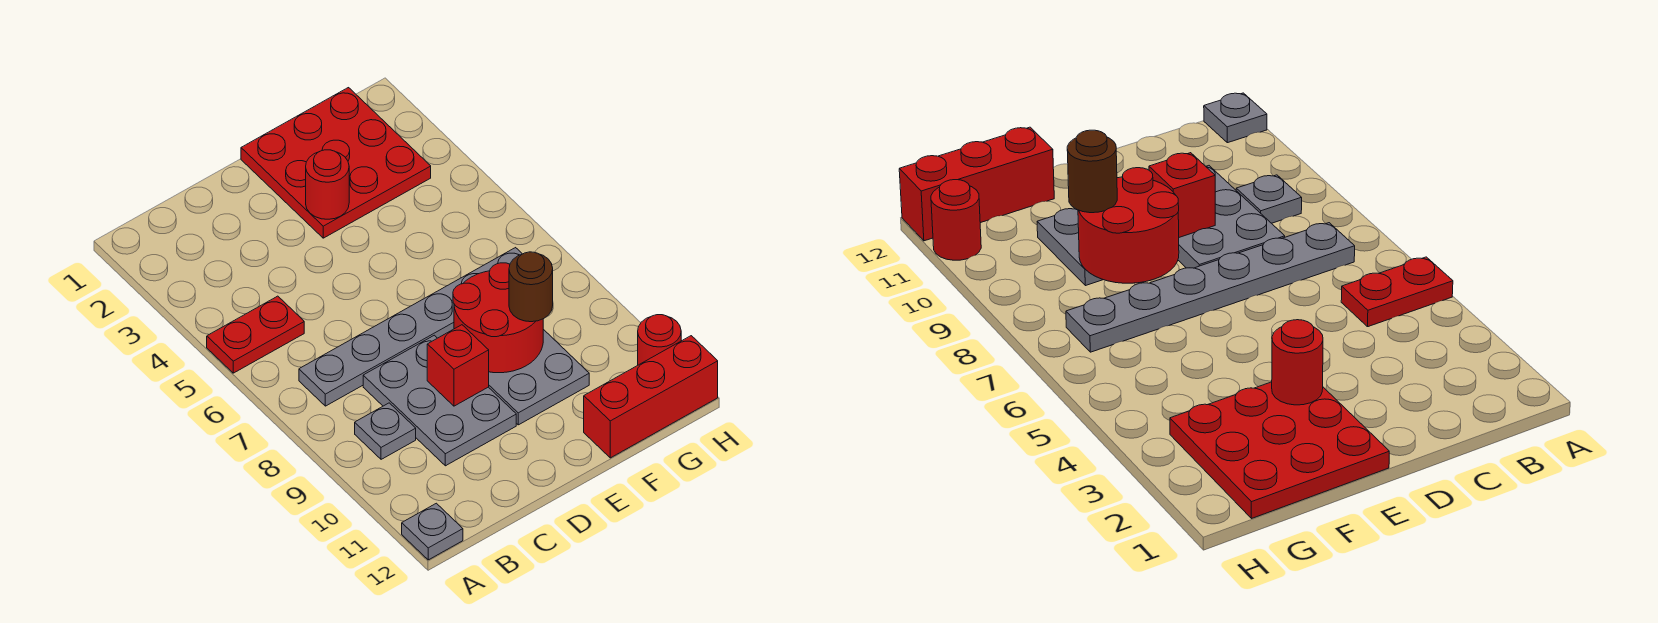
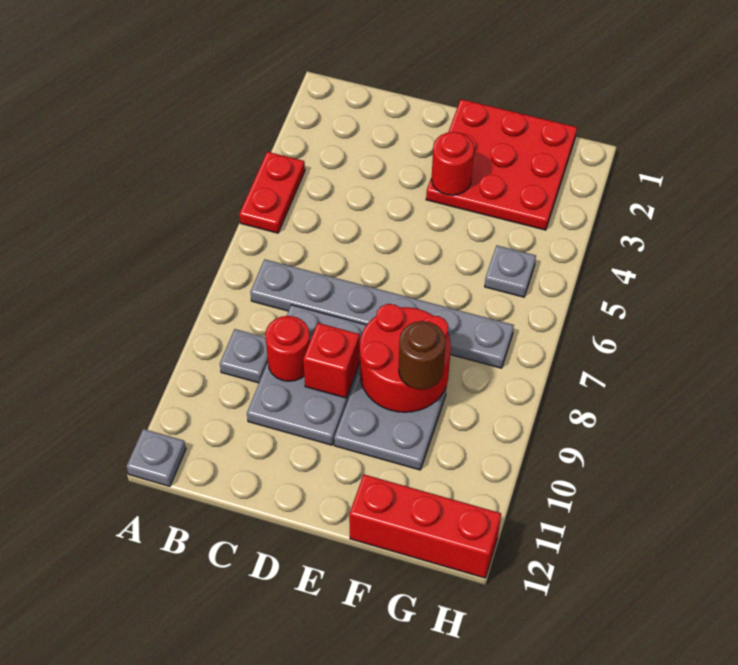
red plate A5:B5 level 1 -> red plate A4:A5 level 1
none -> grey plate G5 level 1
red round brick H11 level 1 -> red round brick C9 level 2

